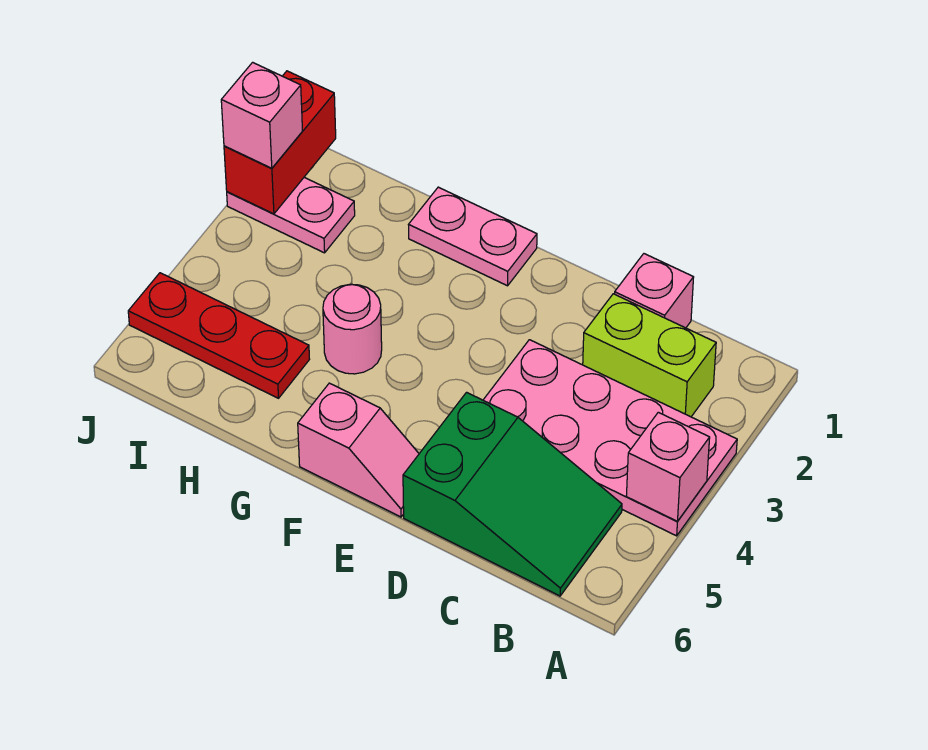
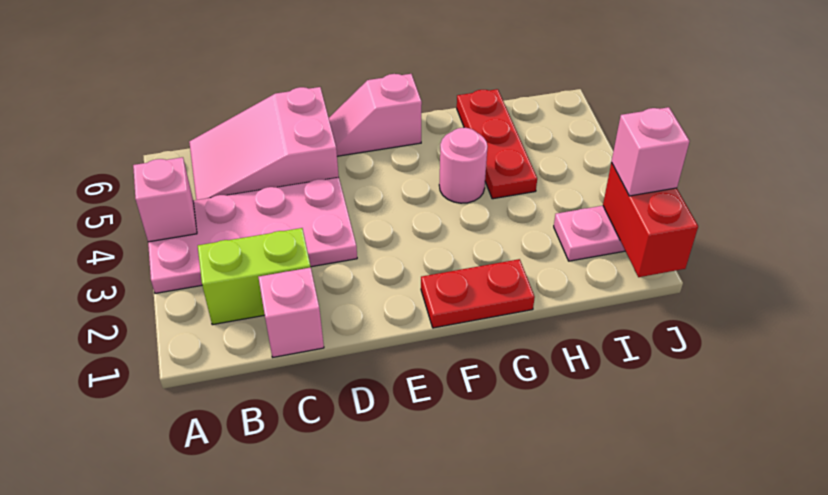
green slope B5:D6 level 1 top D -> pink slope B5:D6 level 1 top D
pink plate F1:G1 level 1 -> red plate F1:G1 level 1
red plate H5:J5 level 1 -> red plate H4:H6 level 1

